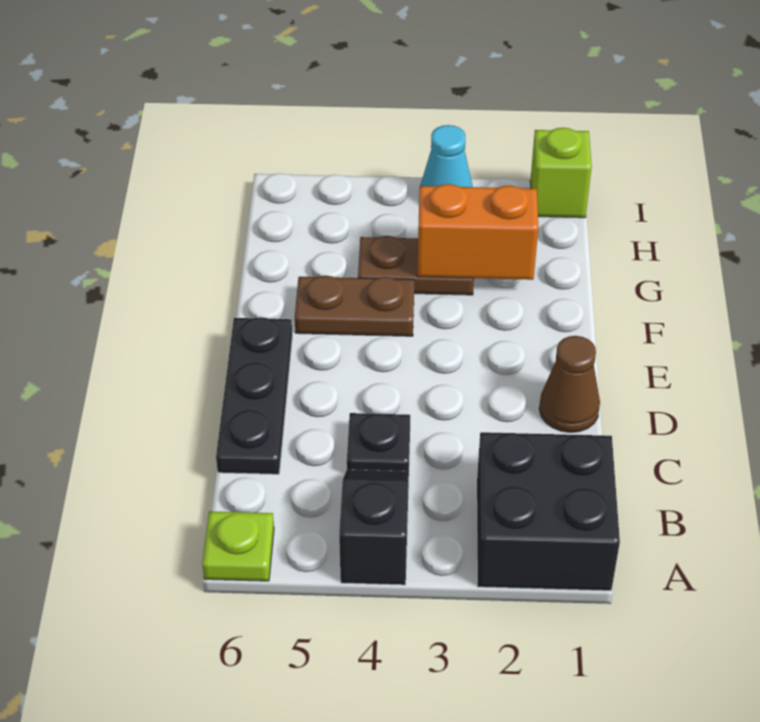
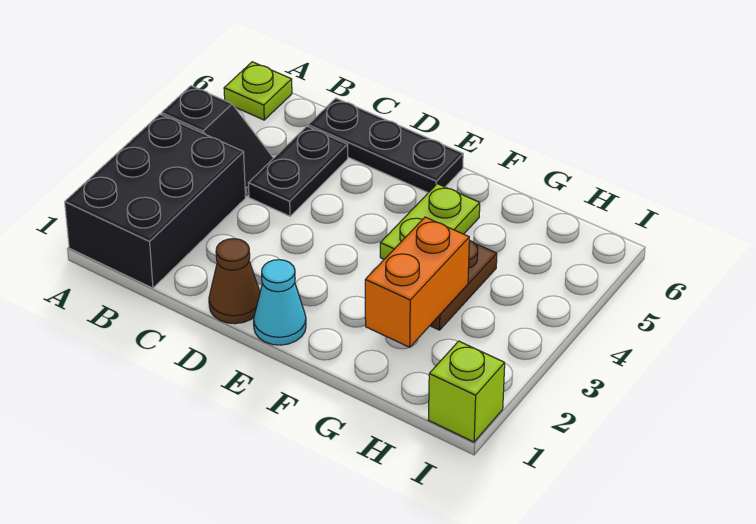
black brick A1:B2 level 1 -> black brick A1:B3 level 1
black plate C4 level 1 -> black plate C4:C5 level 1
brown plate F4:F5 level 1 -> lime plate F4:F5 level 1
cyan cone I3 level 1 -> cyan cone E1 level 1

